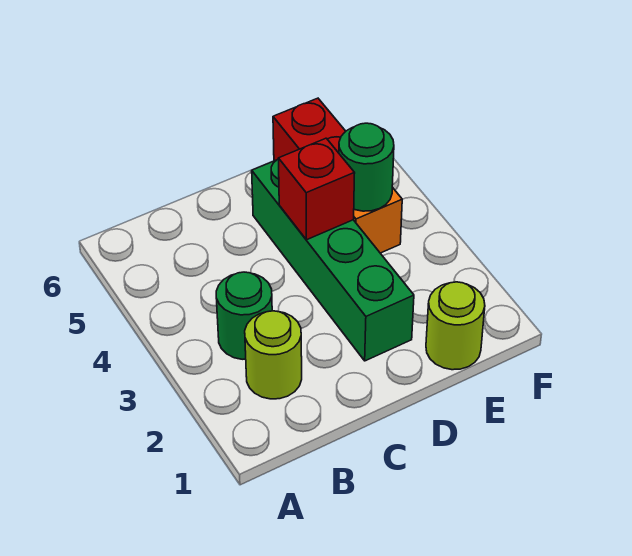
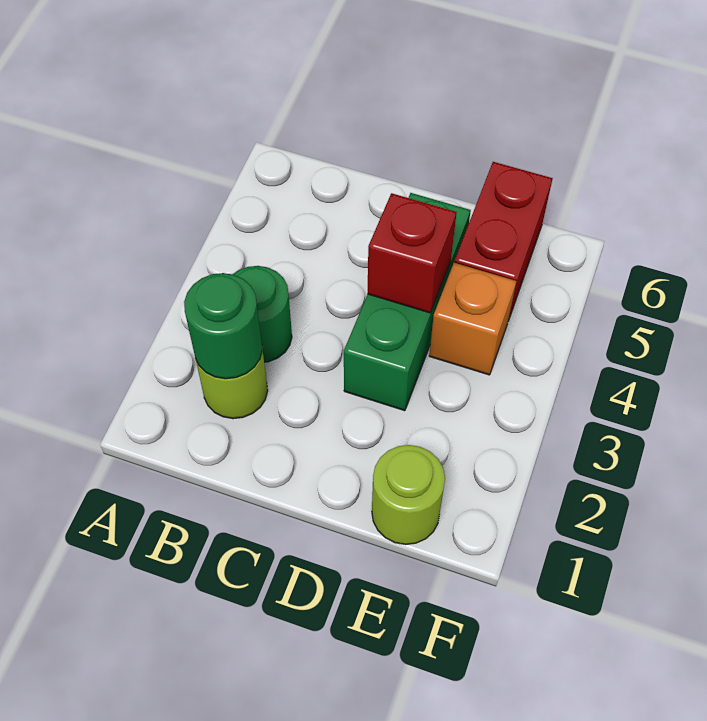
green brick D2:D5 level 1 -> green brick D3:D5 level 1
green round brick E4 level 2 -> green round brick B2 level 2

